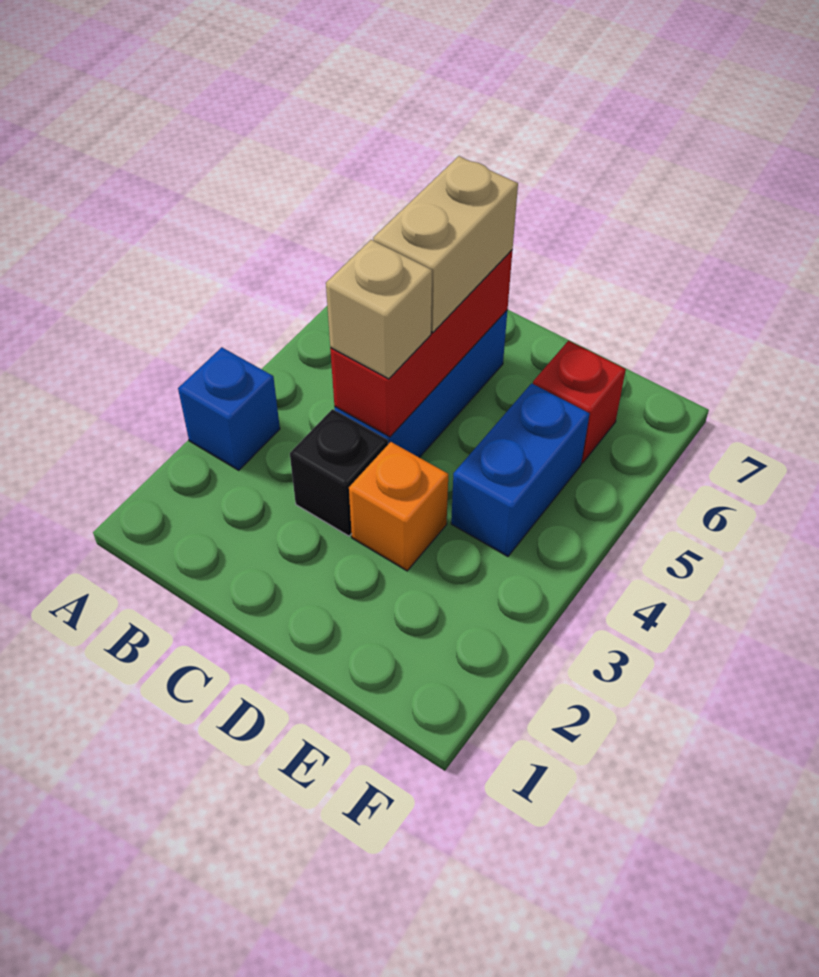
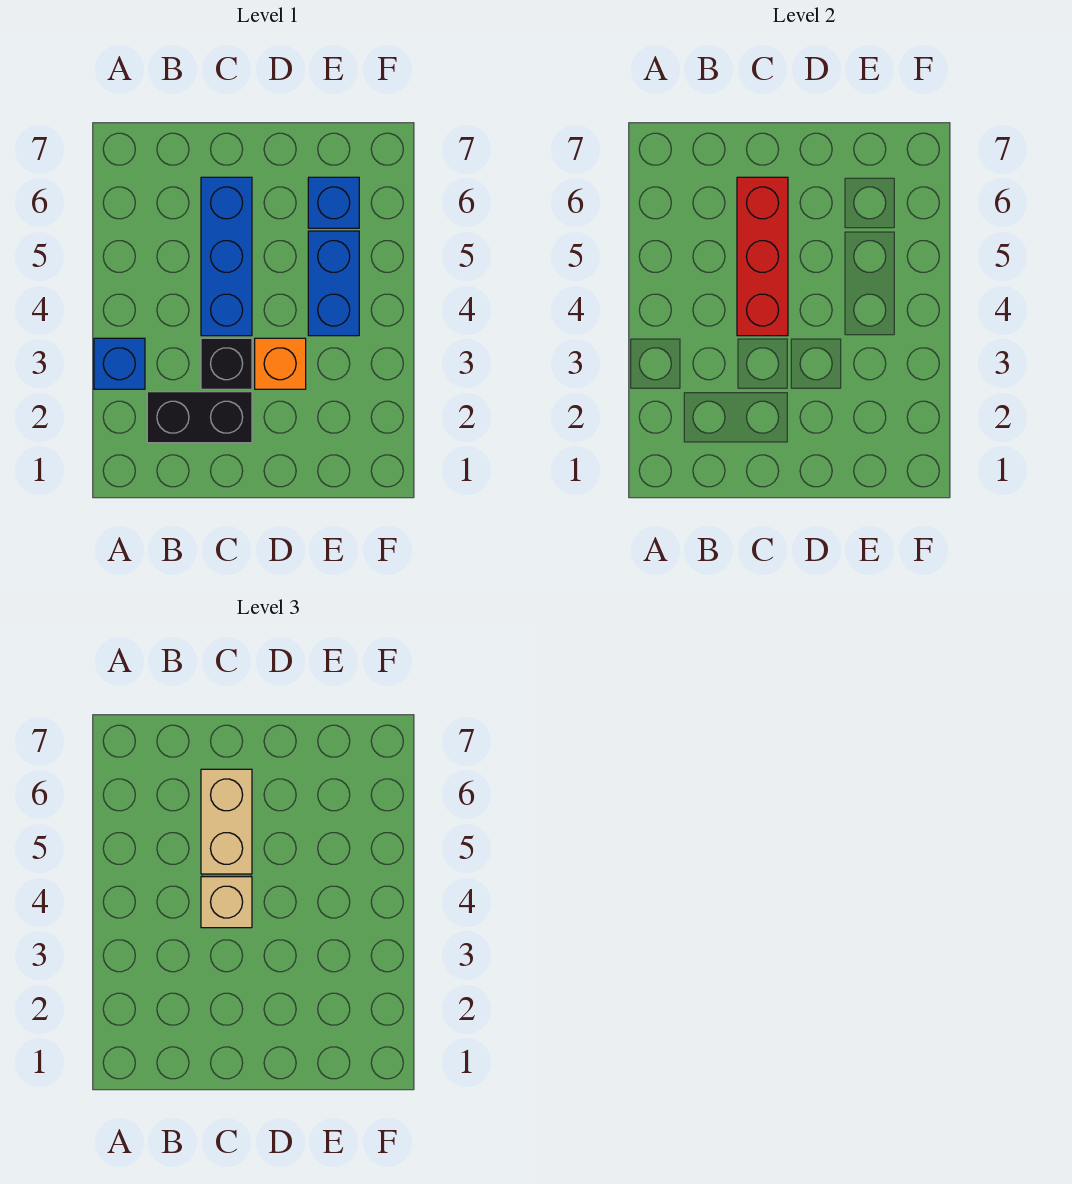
none -> black brick B2:C2 level 1
red brick E6 level 1 -> blue brick E6 level 1

